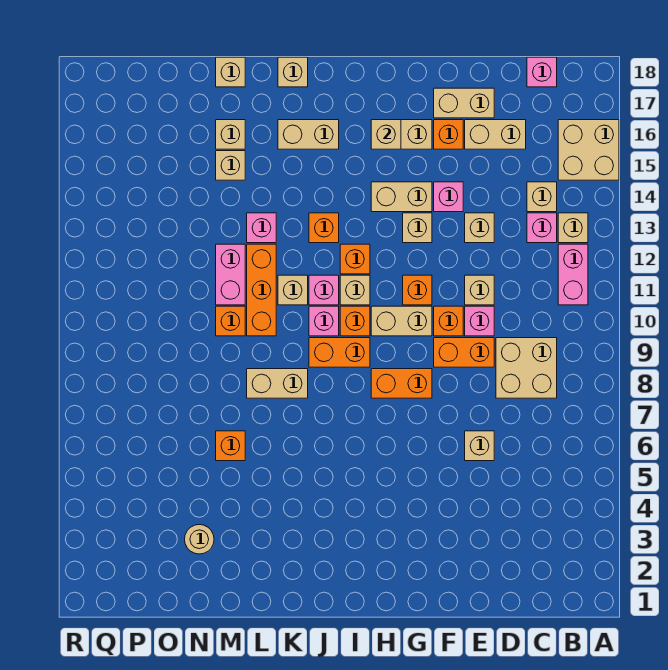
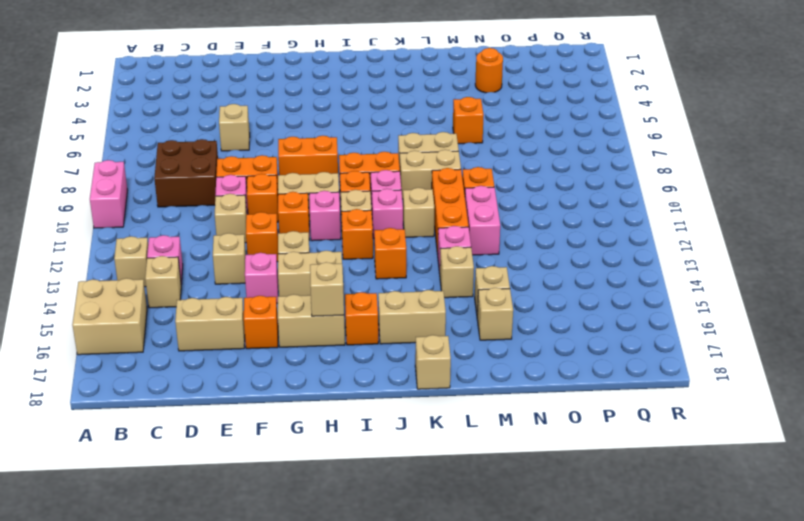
pink brick B11:B12 level 1 -> pink brick A9:A10 level 1
tan brick C8:D9 level 1 -> brown brick C8:D9 level 1
pink brick C18 level 1 -> pink brick H11 level 1
tan brick E17:F17 level 1 -> tan brick K9:L9 level 1
none -> orange brick F12 level 1
none -> orange brick I16 level 1
tan brick M18 level 1 -> tan brick L14 level 1
tan round brick N3 level 1 -> orange round brick N3 level 1

